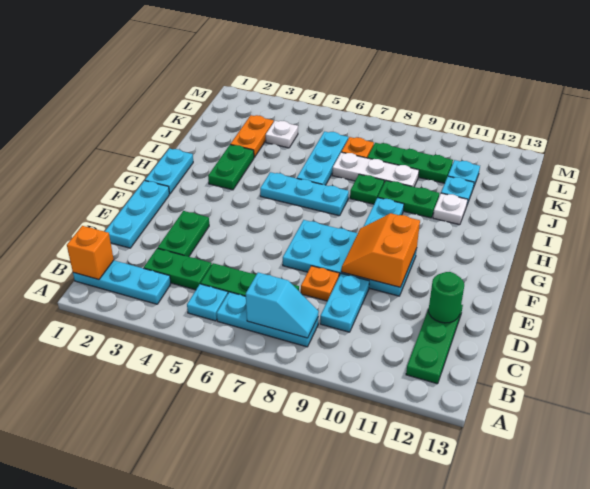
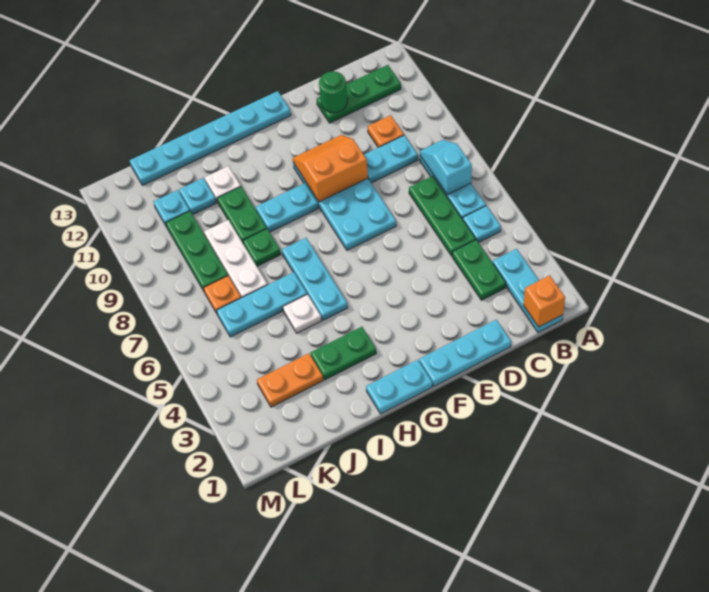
green plate D3:E3 level 1 -> none
orange plate D8 level 1 -> orange plate C10 level 1
orange slope E9:F10 level 2 top 10 -> orange slope E9:F10 level 2 top 9
none -> cyan plate F13:K13 level 1
white plate K4 level 1 -> white plate I5 level 1

